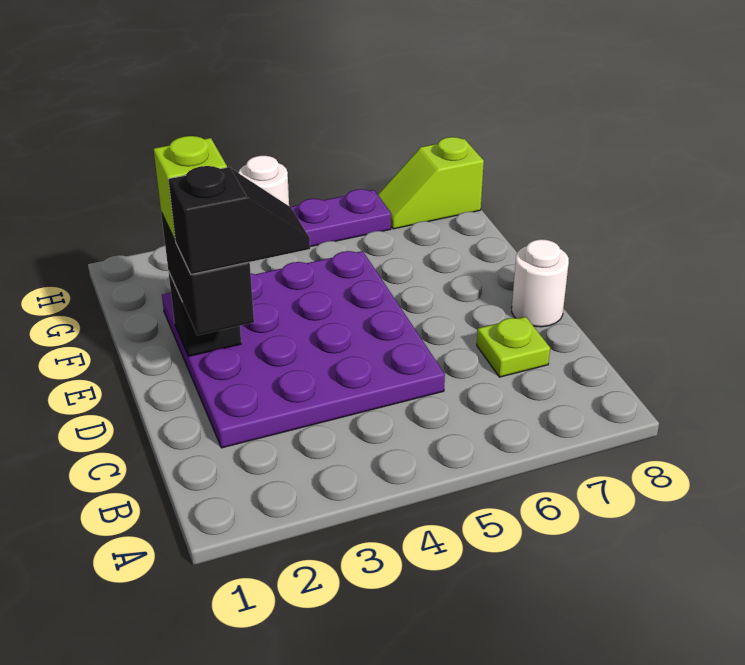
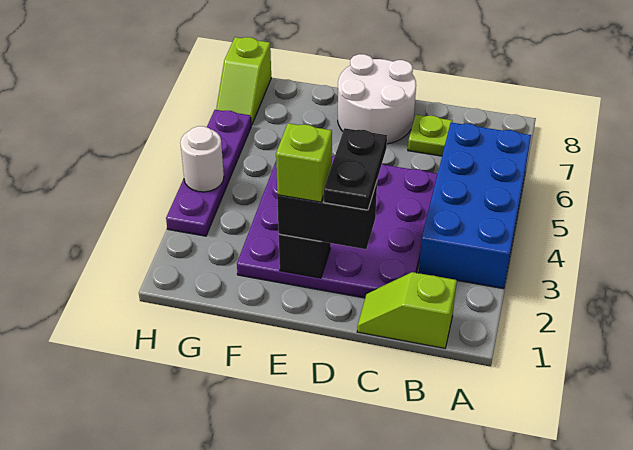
none -> blue brick A3:B6 level 1
none -> lime slope B1:C1 level 1 top B
black slope D2:D3 level 4 top 2 -> black plate D2:D3 level 4
white round brick D8 level 1 -> white round brick D7:E8 level 1

